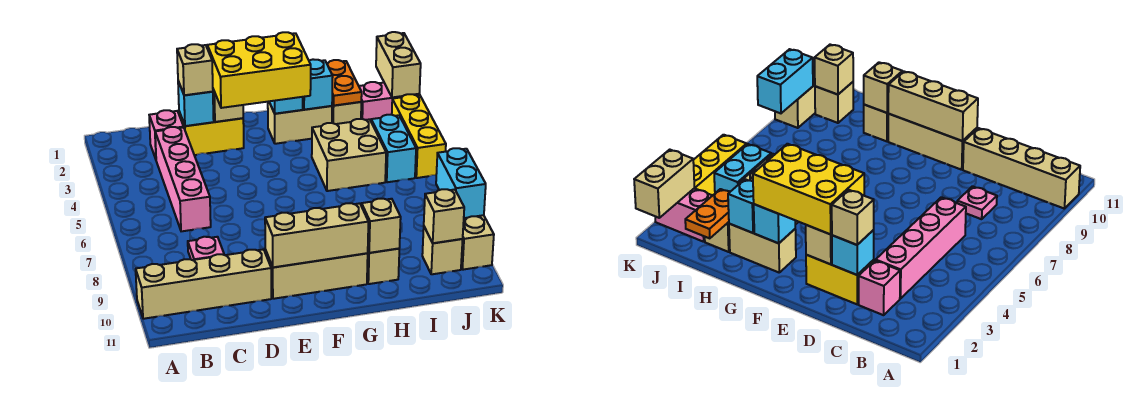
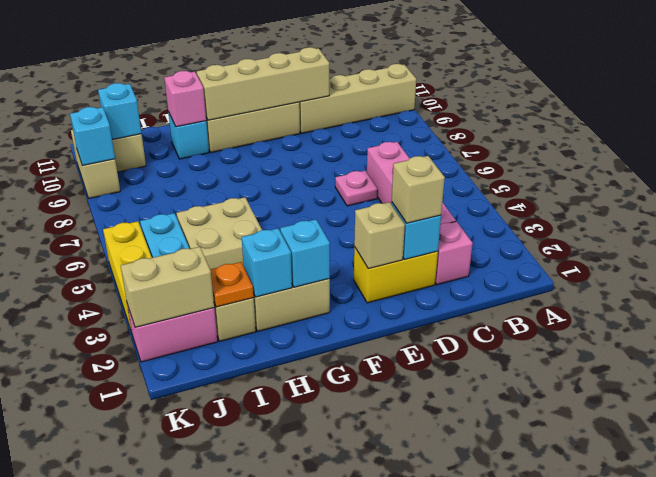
pink plate C8 level 1 -> pink plate D6 level 1
yellow brick E2:G3 level 3 -> none
tan brick E10:G10 level 2 -> tan brick D10:G10 level 2
tan brick H10 level 1 -> cyan brick H10 level 1
tan brick H10 level 2 -> pink brick H10 level 2
orange plate I1:I2 level 2 -> orange plate I2 level 2
tan brick J10 level 2 -> cyan brick J10 level 2
tan brick K1:K2 level 2 -> tan brick J2:K2 level 2
cyan brick K8:K9 level 2 -> cyan brick K9 level 2

